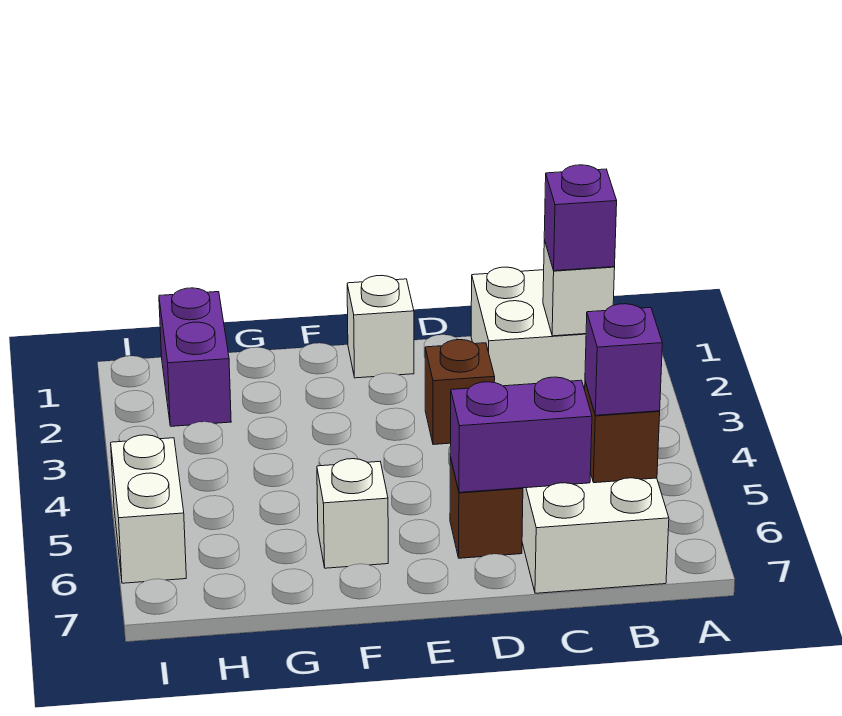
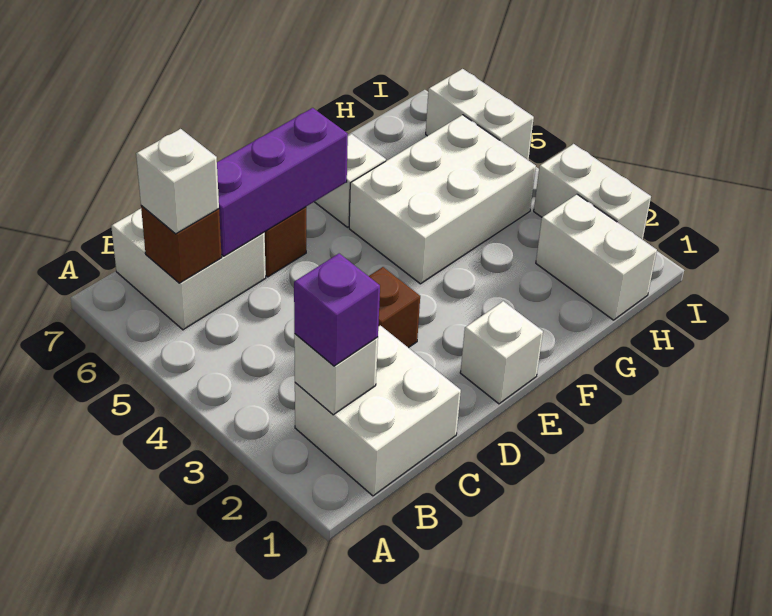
purple brick B6 level 3 -> white brick B6 level 3
purple brick C6:D6 level 2 -> purple brick C6:E6 level 2
none -> white brick F4:H5 level 1
purple brick H1:H2 level 1 -> white brick H1:H2 level 1
none -> white brick I2:I3 level 1

